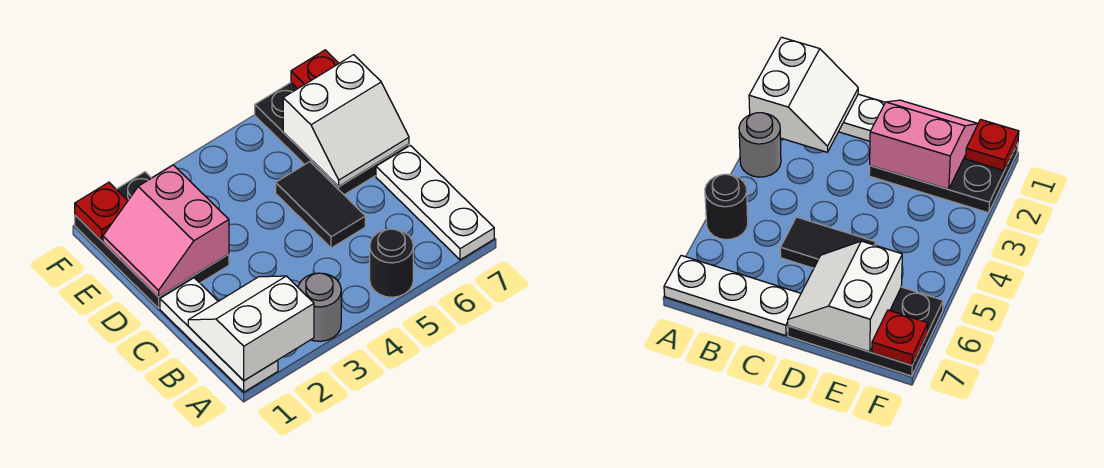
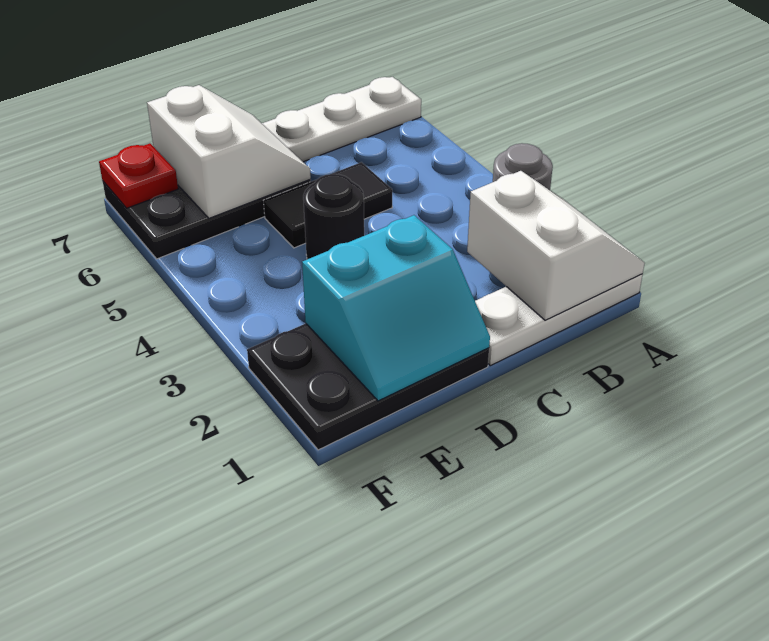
white slope A1:B2 level 2 top A -> white slope A1:B2 level 2 top B
black round brick A5 level 1 -> black round brick D4 level 1
pink slope D1:E2 level 2 top 2 -> cyan slope D1:E2 level 2 top 2
red plate F1 level 2 -> none

